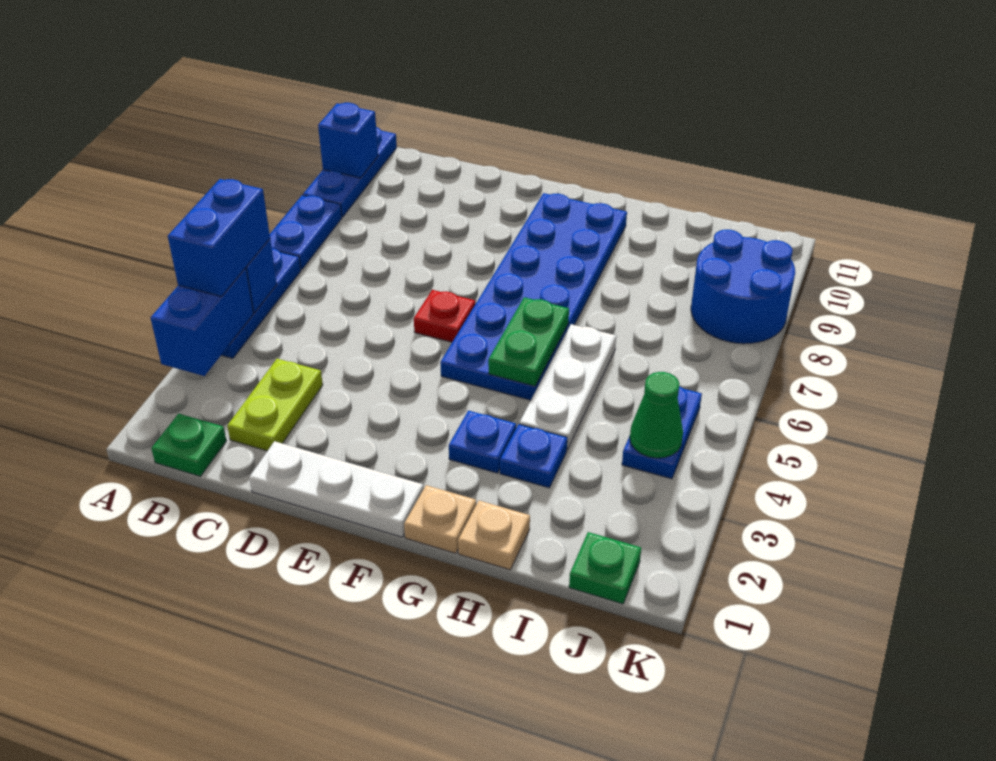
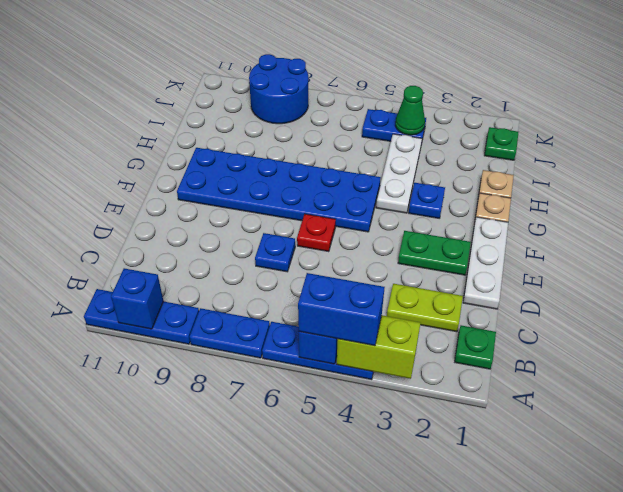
blue brick A3:A4 level 2 -> lime brick A3:A4 level 2
green plate G5:G6 level 2 -> green plate E2:E3 level 1
blue plate H3 level 1 -> blue plate D7 level 1
white plate H4:H6 level 1 -> white plate G4:I4 level 1

